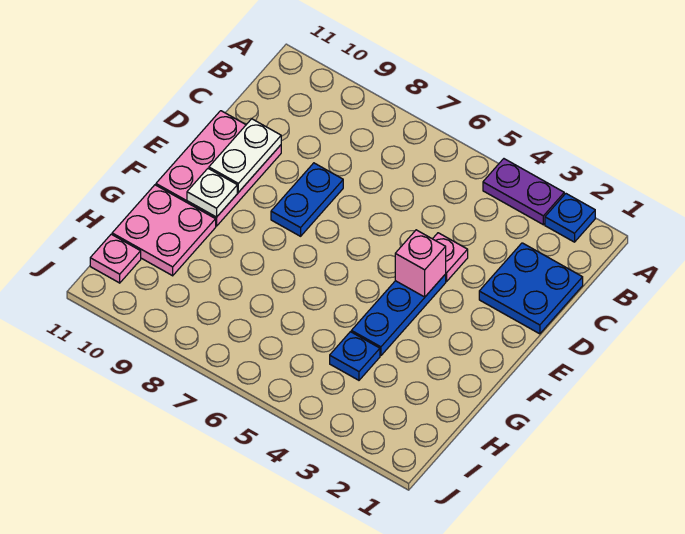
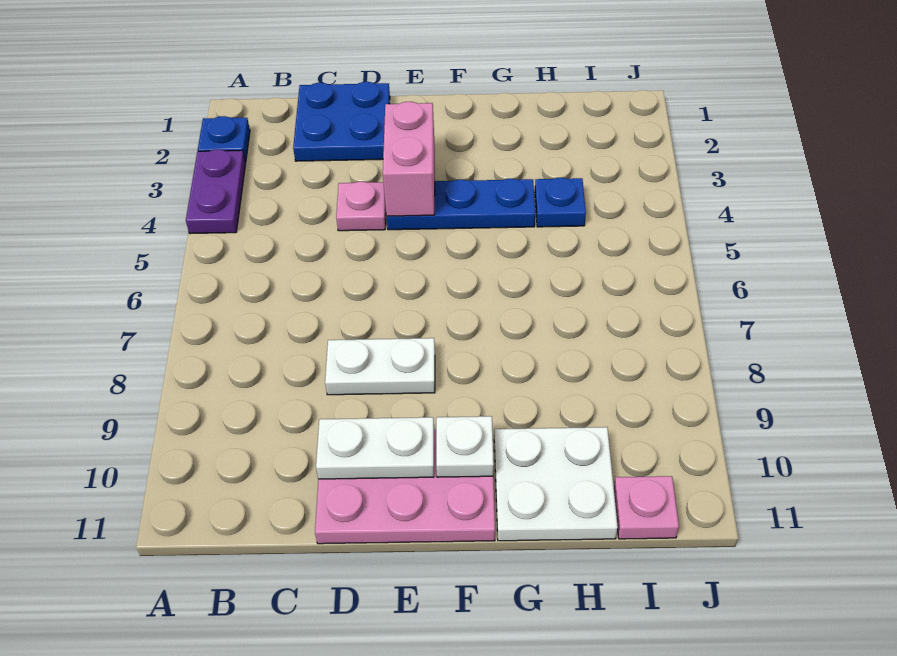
blue plate D8:E8 level 1 -> white plate D8:E8 level 1
pink brick E4 level 2 -> pink brick E3:E4 level 2
pink plate G10:H11 level 1 -> white plate G10:H11 level 1

